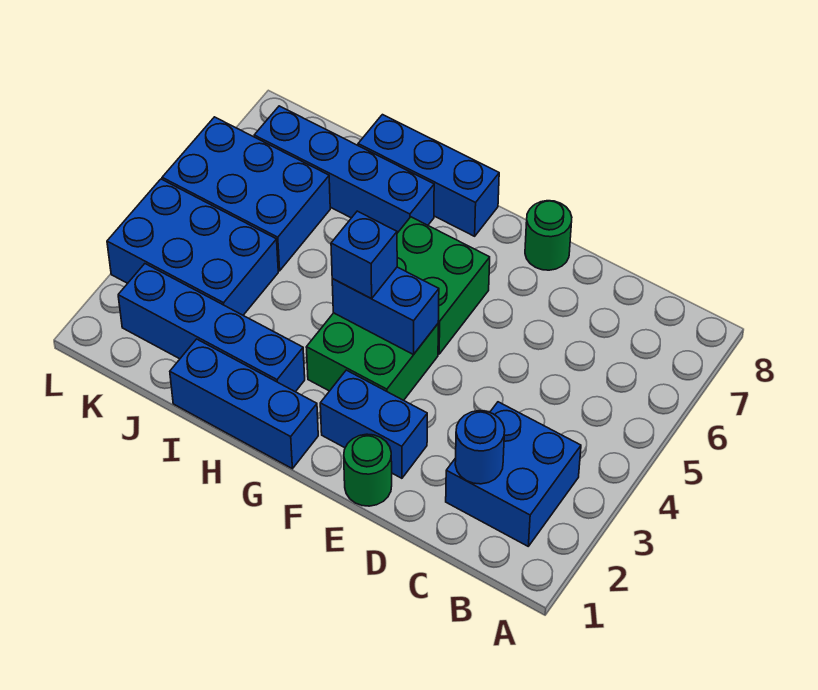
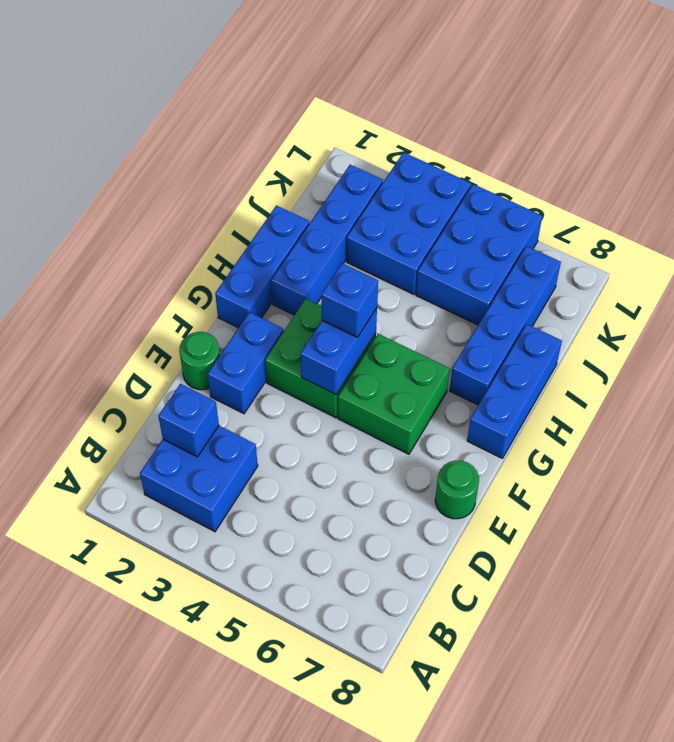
blue round brick C2 level 2 -> blue brick C2 level 2

